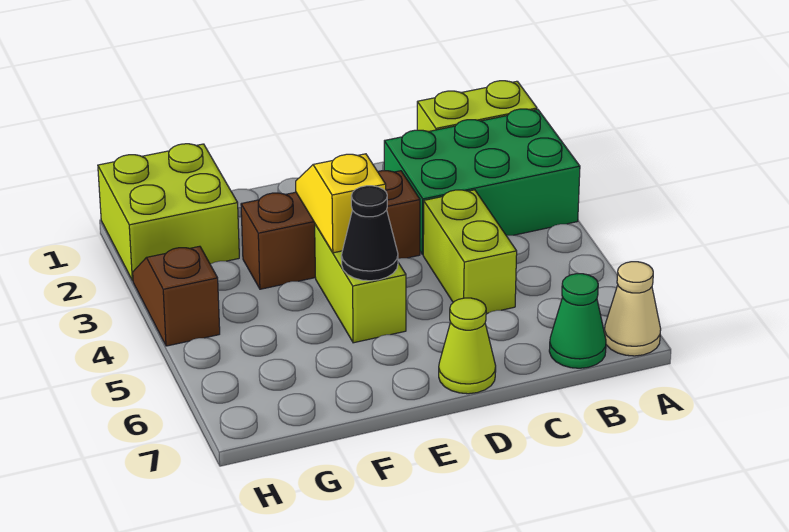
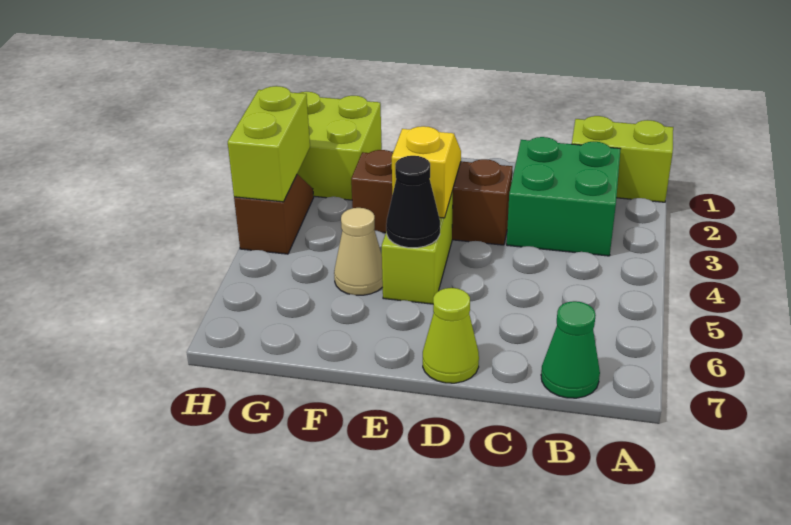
green brick A2:C3 level 1 -> green brick B2:C3 level 1
tan cone A7 level 1 -> tan cone F5 level 1
lime brick C4:C5 level 1 -> lime brick H3:H4 level 2

